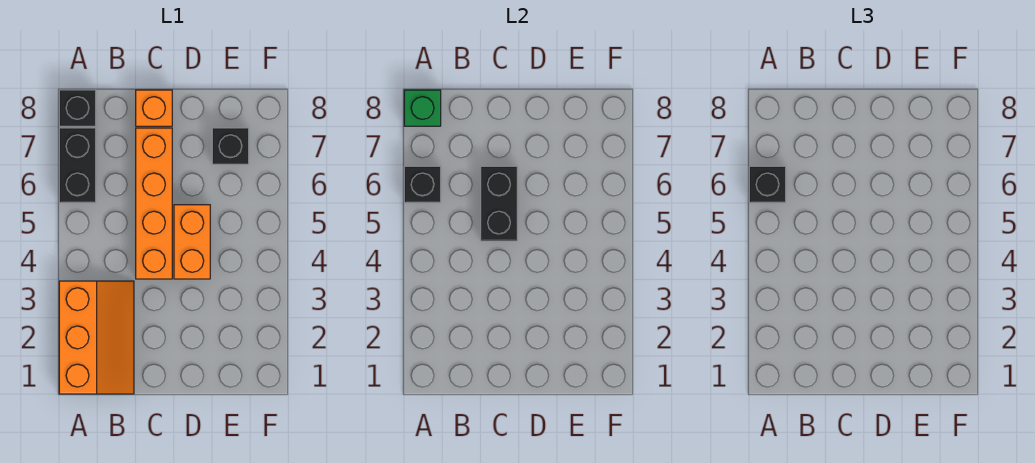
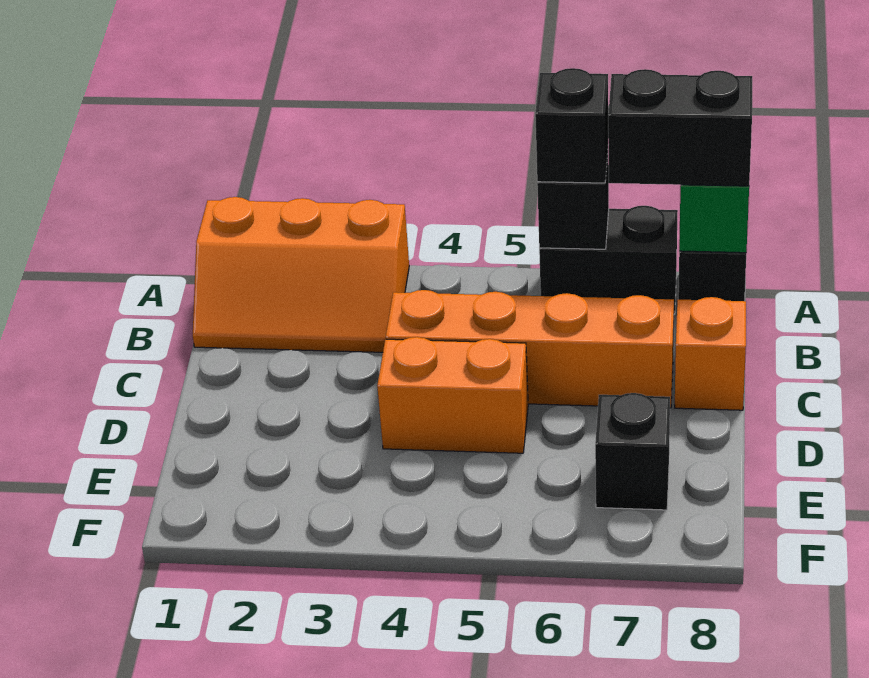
black brick C5:C6 level 2 -> black brick A7:A8 level 3

